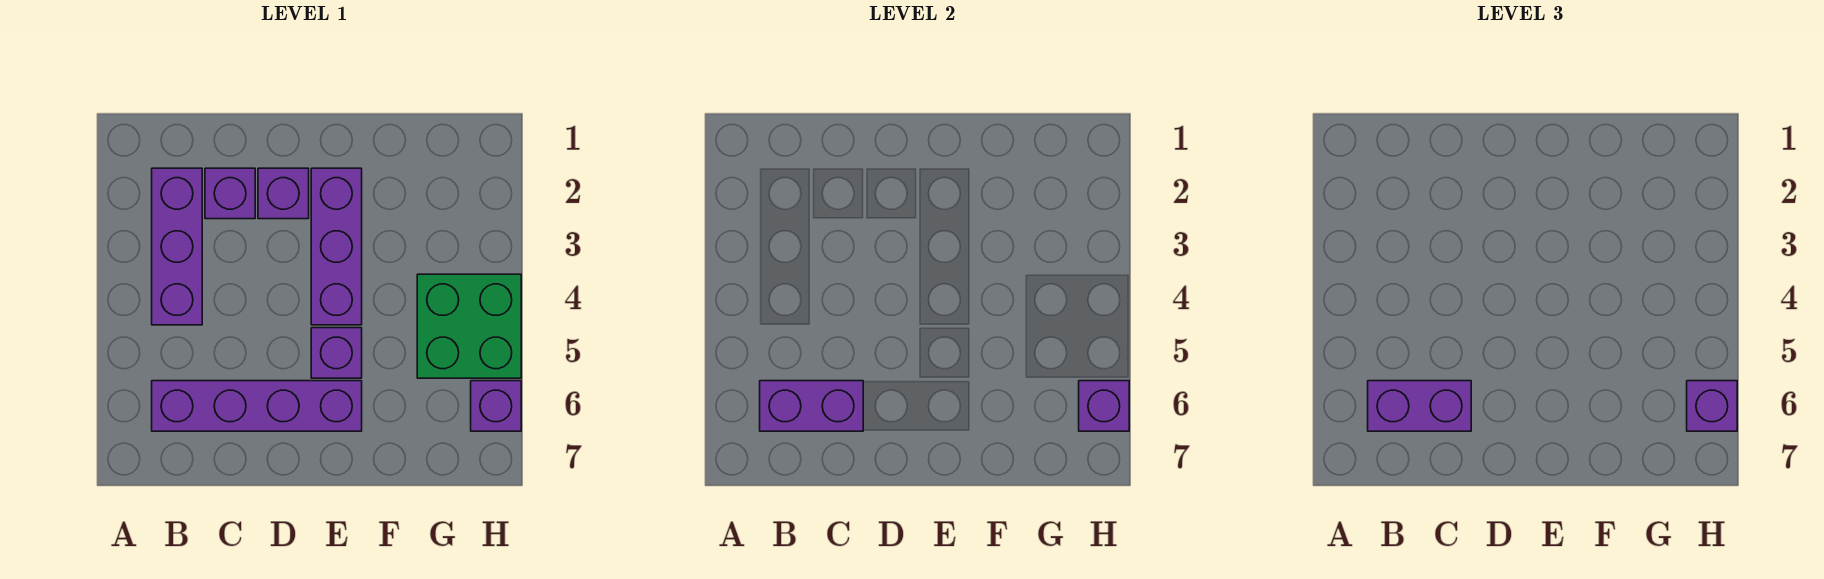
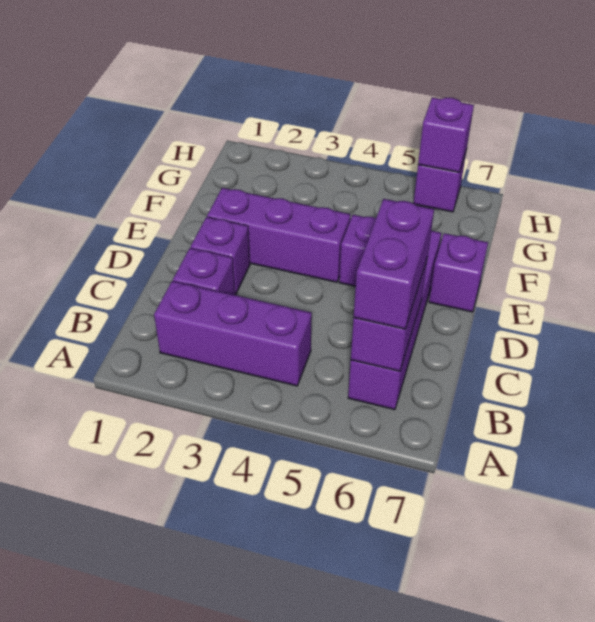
green brick G4:H5 level 1 -> none
purple brick H6 level 3 -> purple brick E7 level 1

